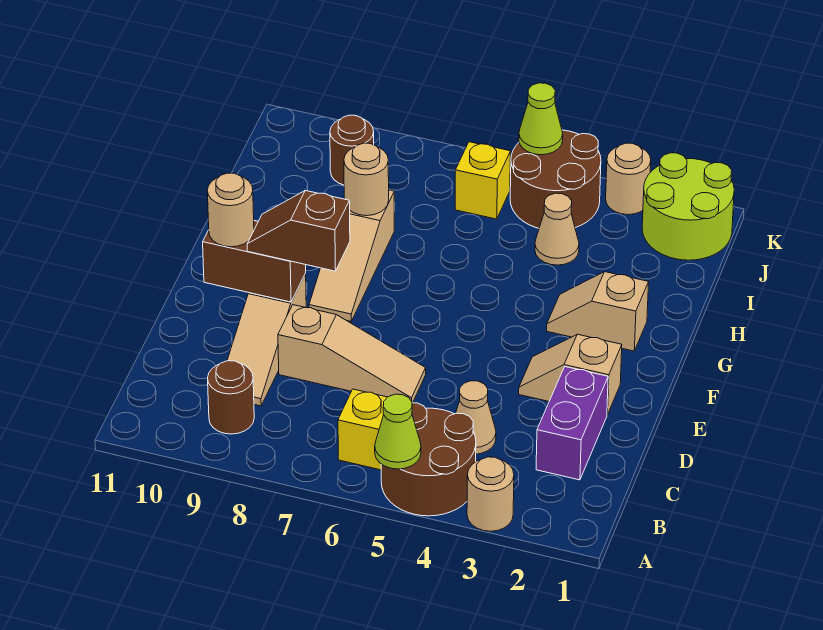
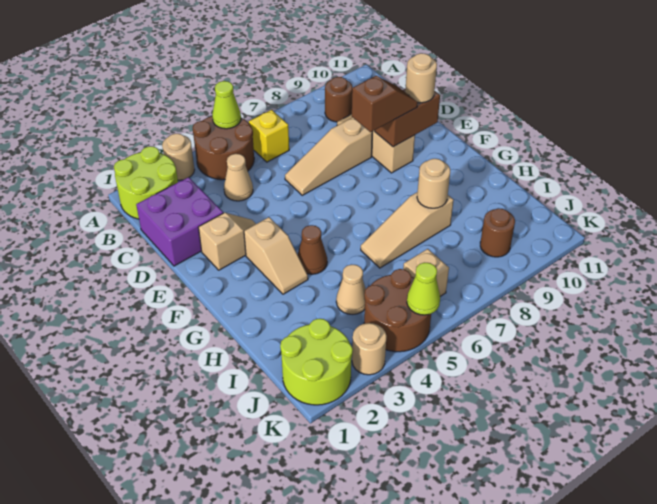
none -> lime round brick A1:B2 level 1
purple brick C2:D2 level 1 -> purple brick C1:D2 level 1
tan slope F8:H8 level 1 top H -> tan slope H6:H8 level 1 top 8
tan slope G2:G3 level 1 top 2 -> tan slope F3:G3 level 1 top F
none -> brown cone G4 level 1
yellow brick J6 level 1 -> tan brick J6 level 1

